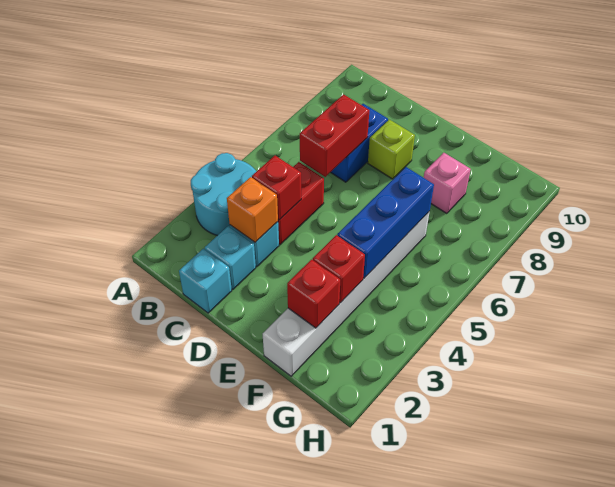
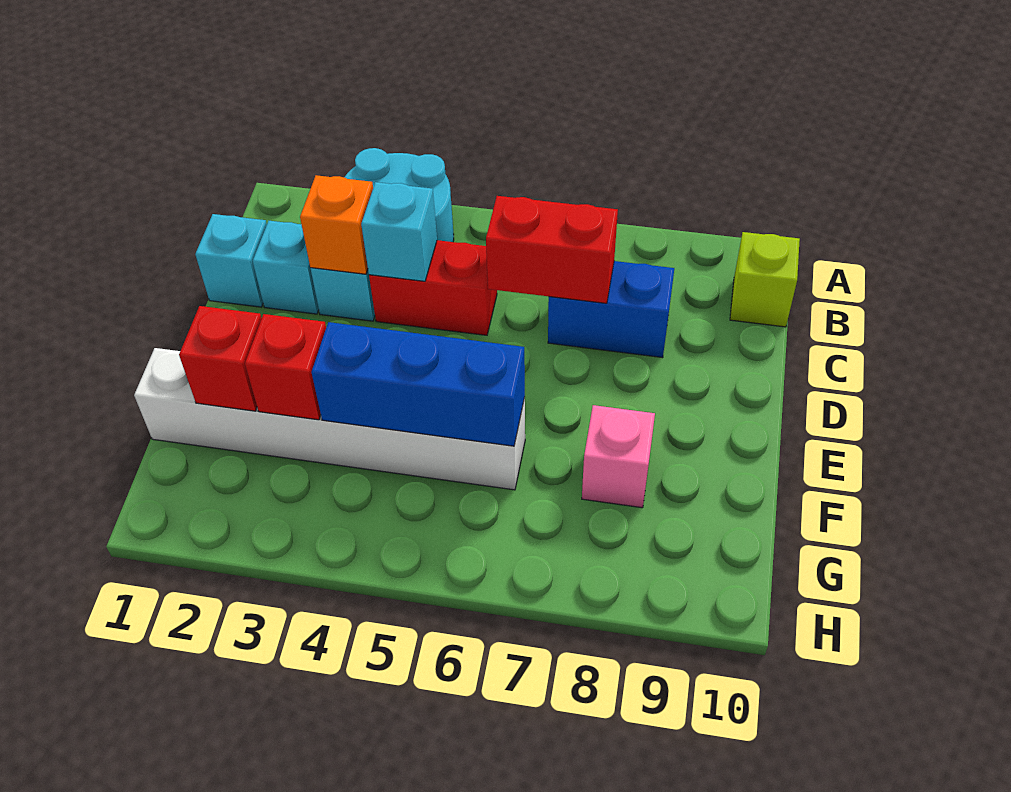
red brick C4 level 2 -> cyan brick C4 level 2
lime brick D8 level 1 -> lime brick B10 level 1

